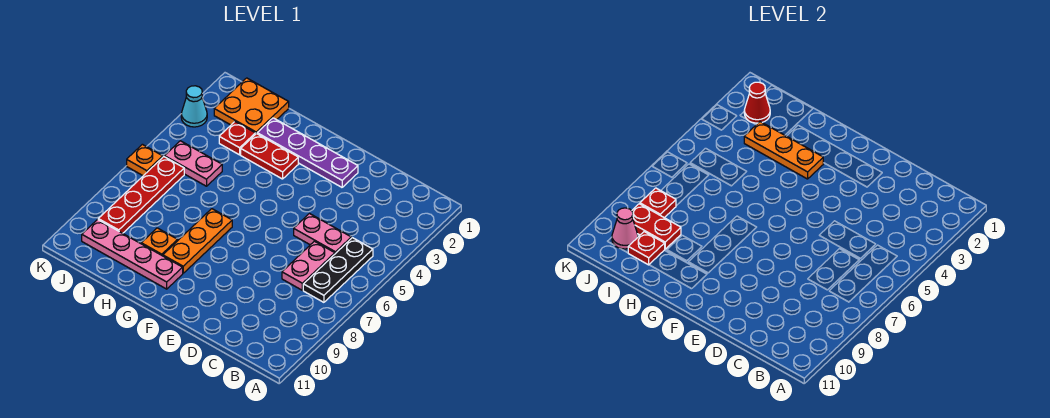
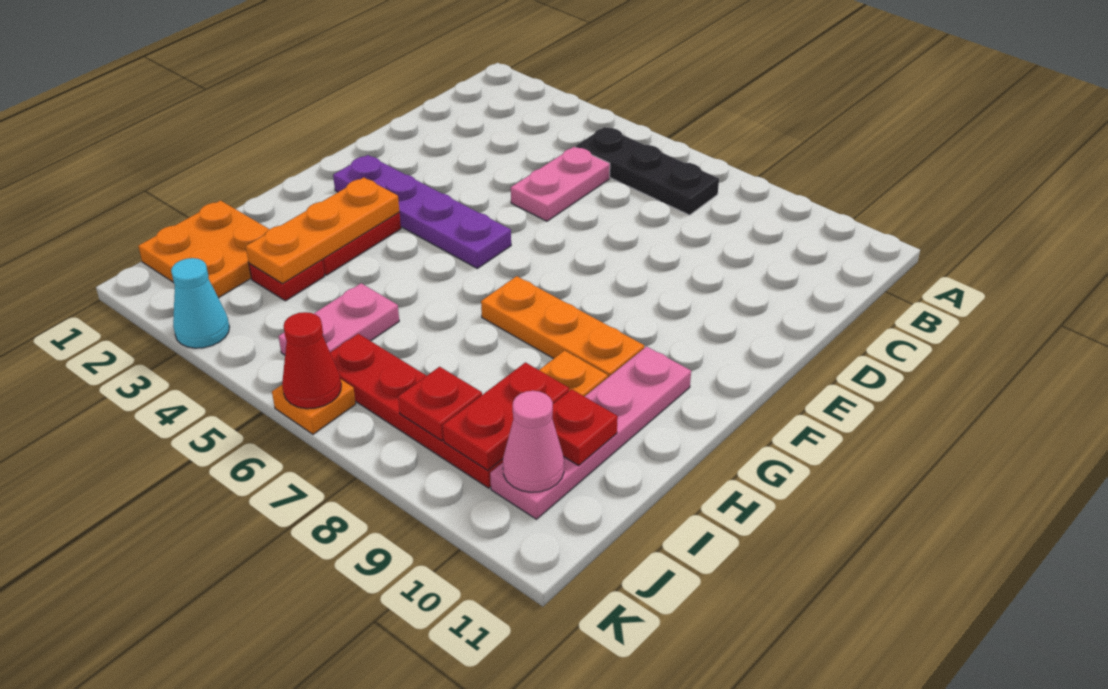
pink plate C6:C7 level 1 -> none
purple plate E2:H2 level 1 -> purple plate F2:F5 level 1
red cone J2 level 2 -> red cone K6 level 2

